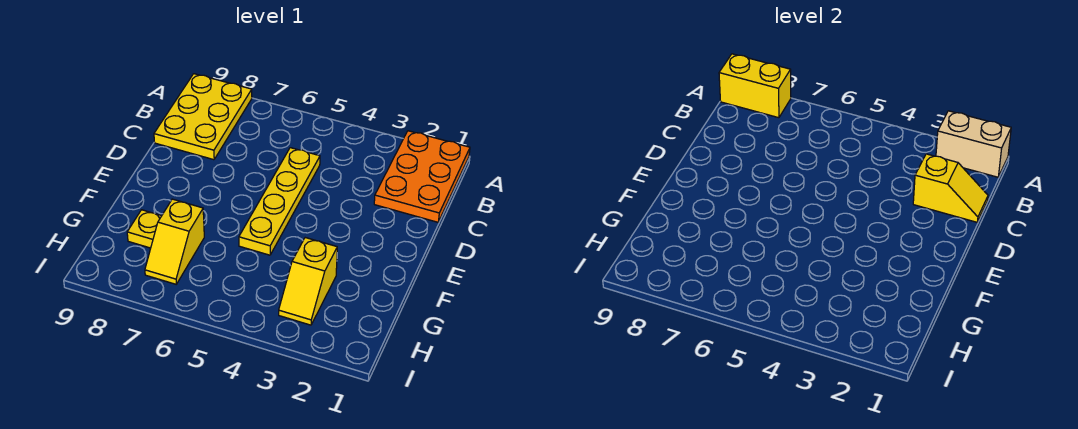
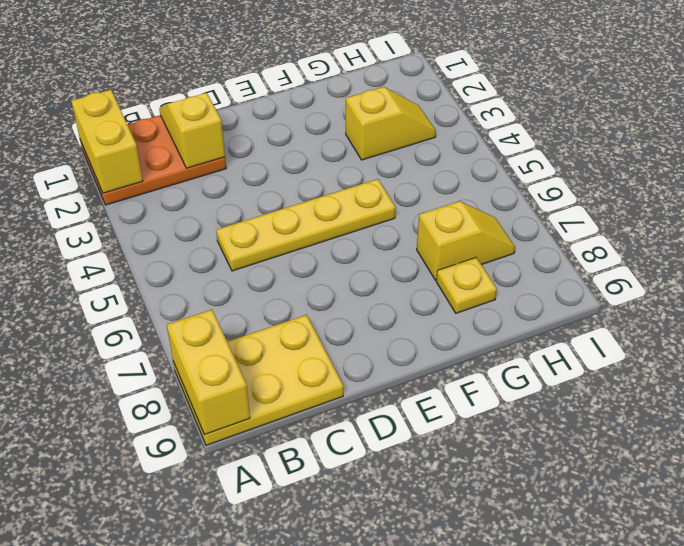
tan brick A1:A2 level 2 -> yellow brick A1:A2 level 2

